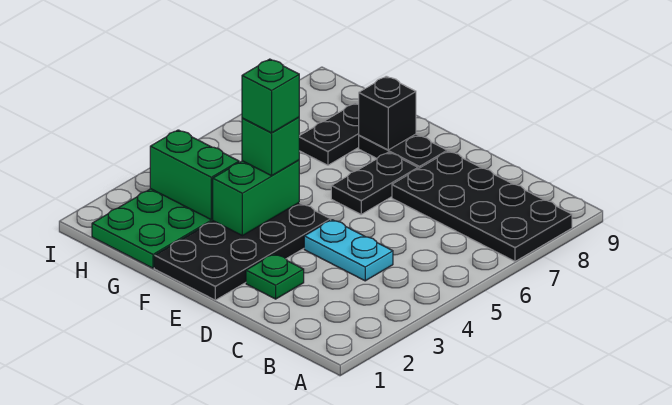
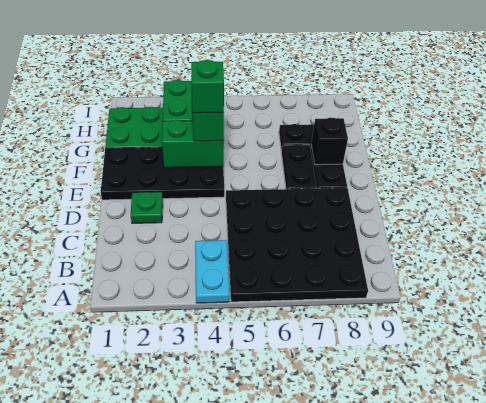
black plate A7:D8 level 1 -> black plate A5:D8 level 1
cyan plate C4:D4 level 1 -> cyan plate A4:B4 level 1
black plate E6:E7 level 1 -> black plate E7:F7 level 1

